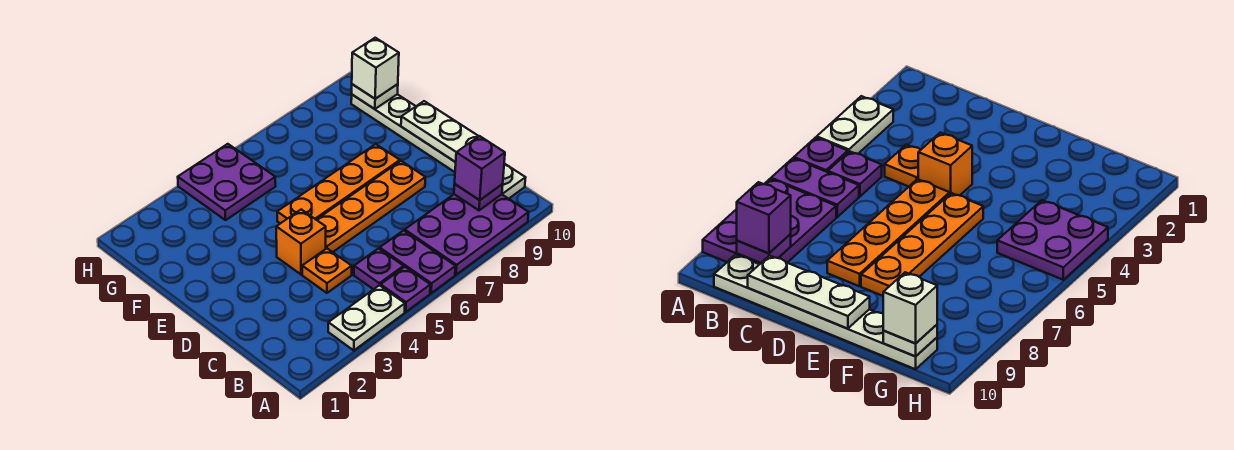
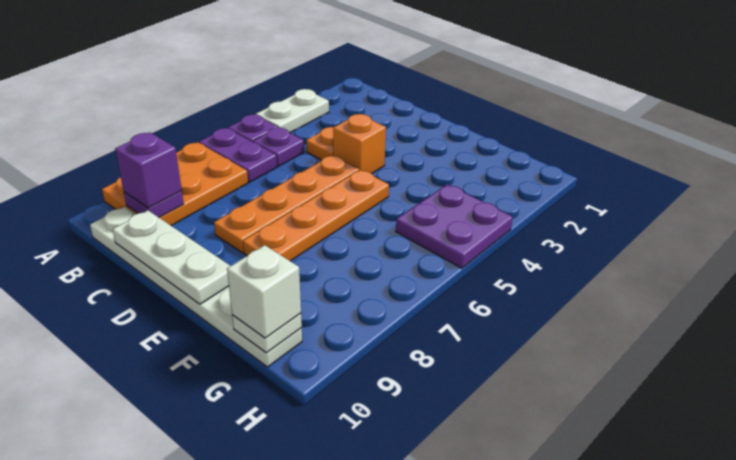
purple plate A7:B9 level 1 -> orange plate A7:B9 level 1

